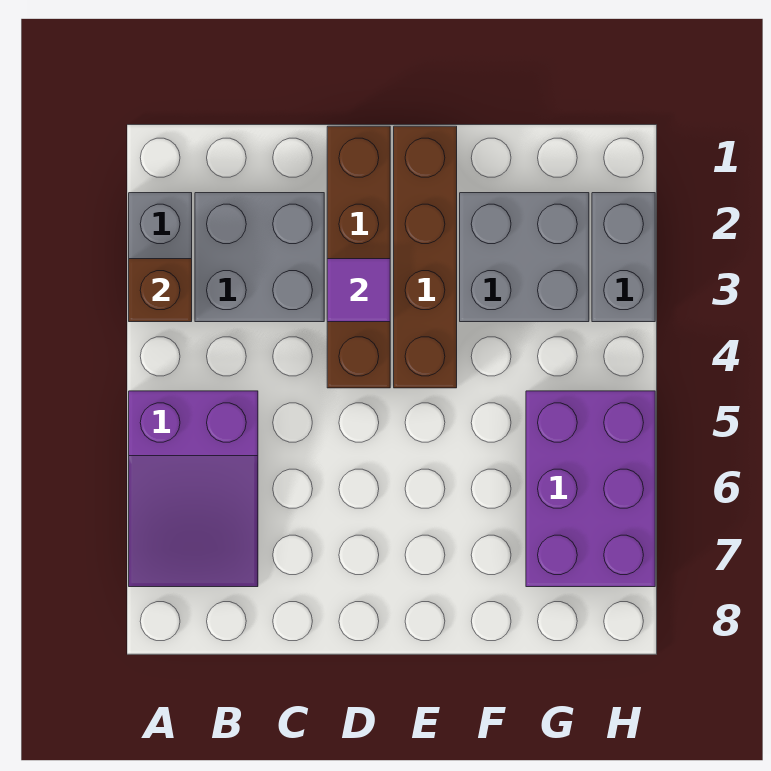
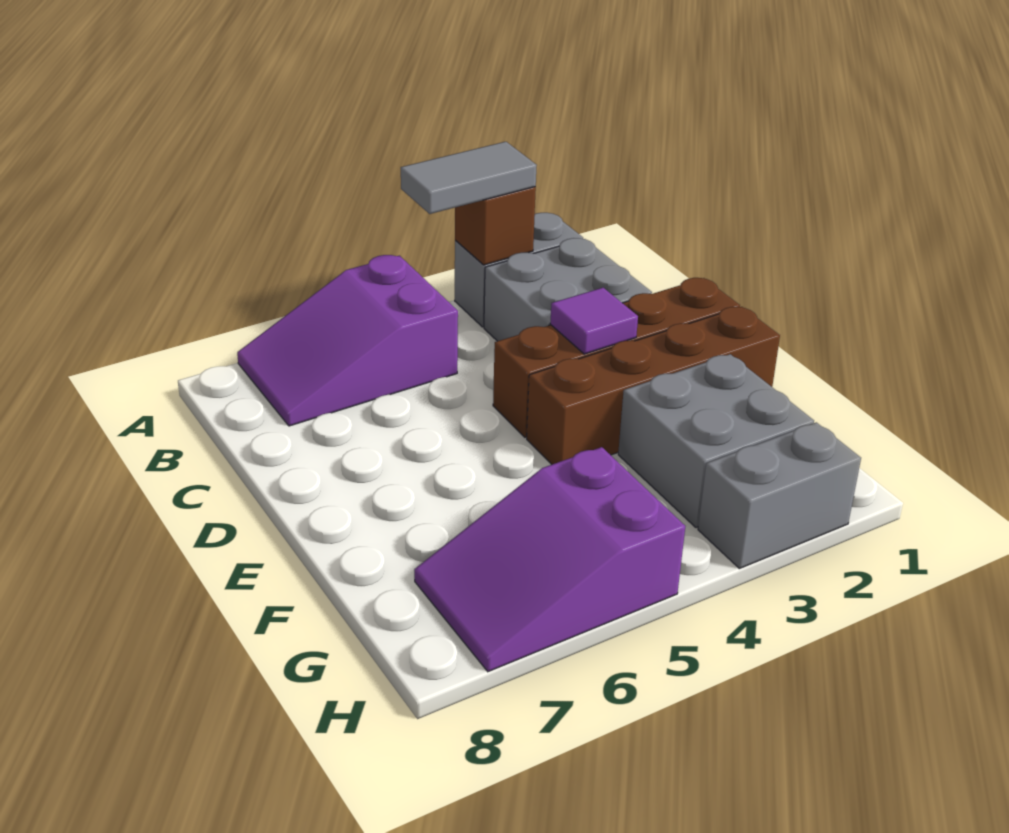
none -> grey tile A3:A4 level 3
purple brick G5:H7 level 1 -> purple slope G5:H7 level 1 top 5

